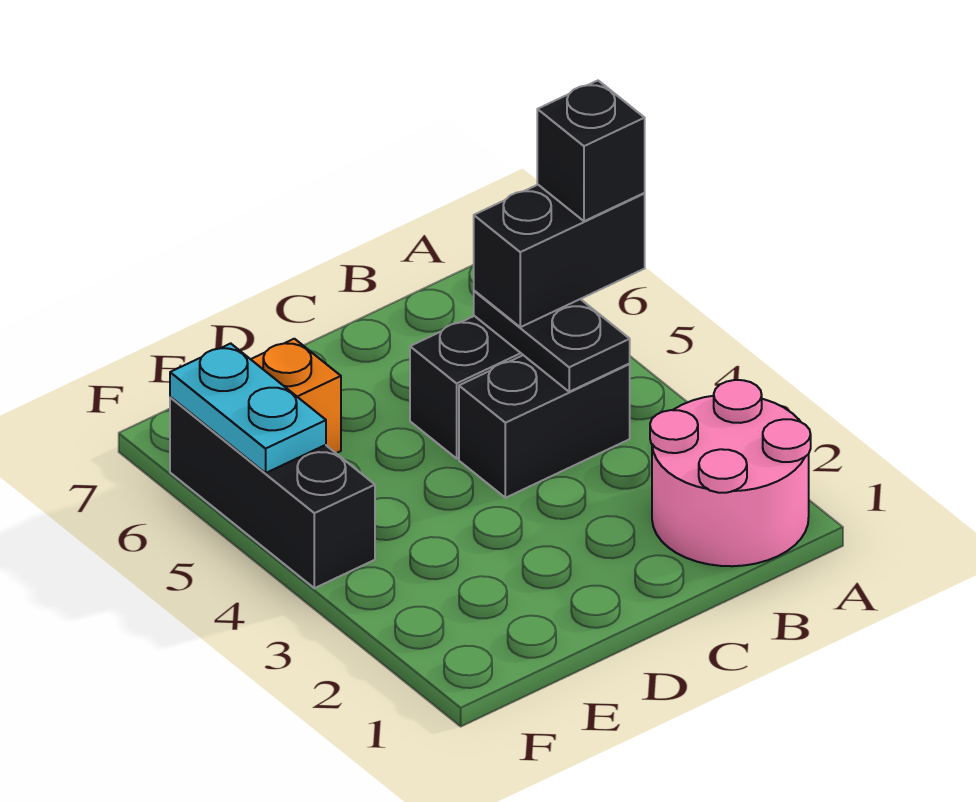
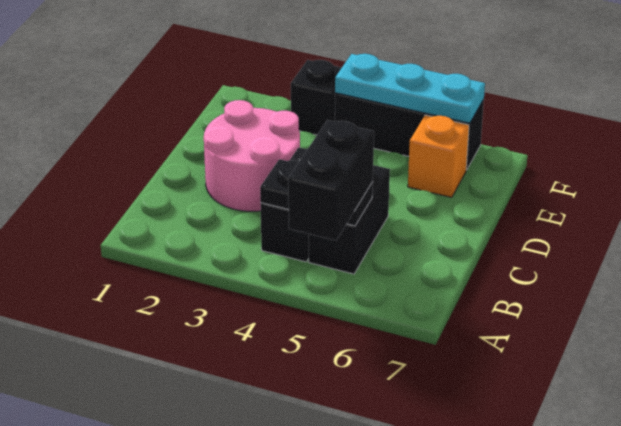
pink round brick A1:B2 level 1 -> pink round brick C2:D3 level 1
black brick A5 level 4 -> black brick F3 level 1
cyan plate F5:F6 level 2 -> cyan plate F4:F6 level 2

